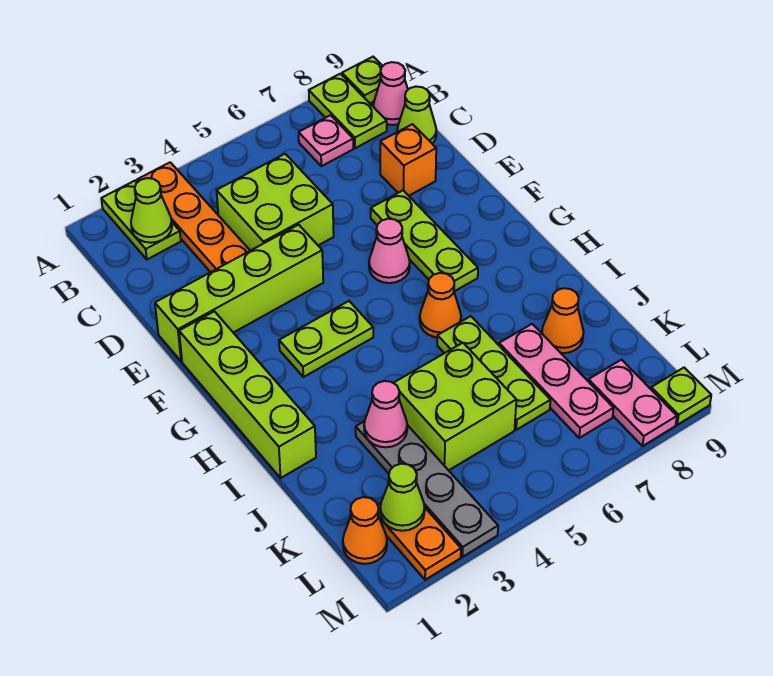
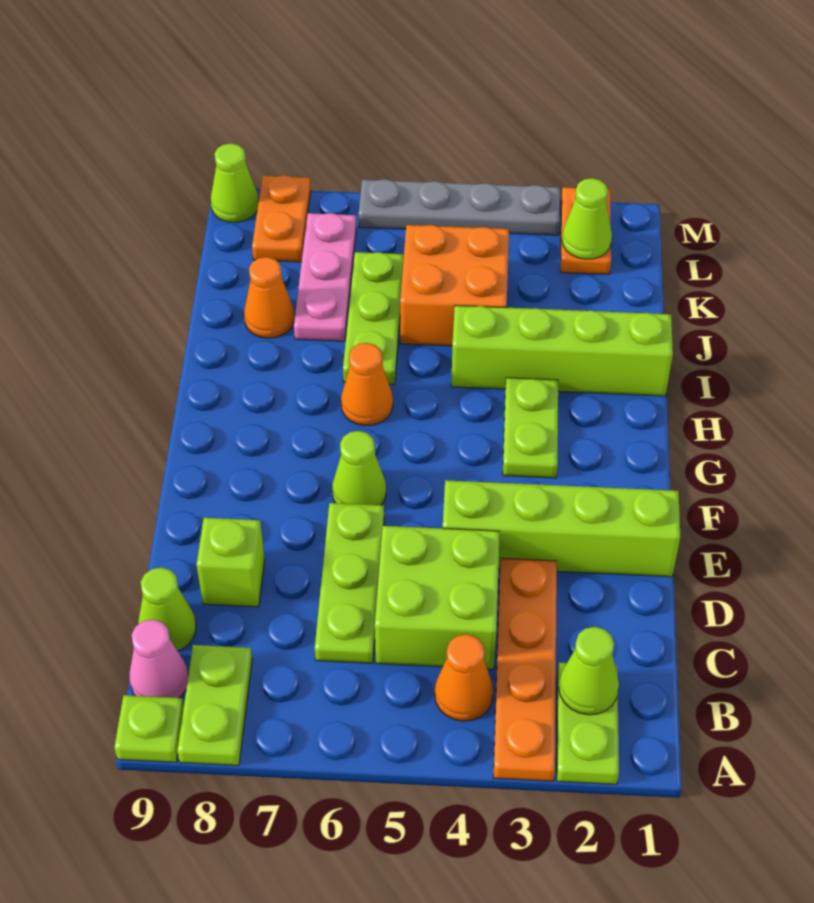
pink plate B7 level 1 -> none
orange brick D8 level 1 -> lime brick D8 level 1
lime plate E7:G7 level 1 -> lime plate C6:E6 level 1
lime brick F1:I1 level 1 -> lime brick I1:I4 level 1
pink cone F6 level 1 -> lime cone F6 level 1
lime plate G3:G4 level 1 -> lime plate G3:H3 level 1
grey plate J3:M3 level 1 -> grey plate M3:M6 level 1
pink cone J3 level 2 -> none
lime brick J4:K5 level 1 -> orange brick J4:K5 level 1
orange cone L1 level 1 -> orange cone B4 level 1
pink plate L8:M8 level 1 -> orange plate L8:M8 level 1
lime plate M9 level 1 -> lime cone M9 level 1

